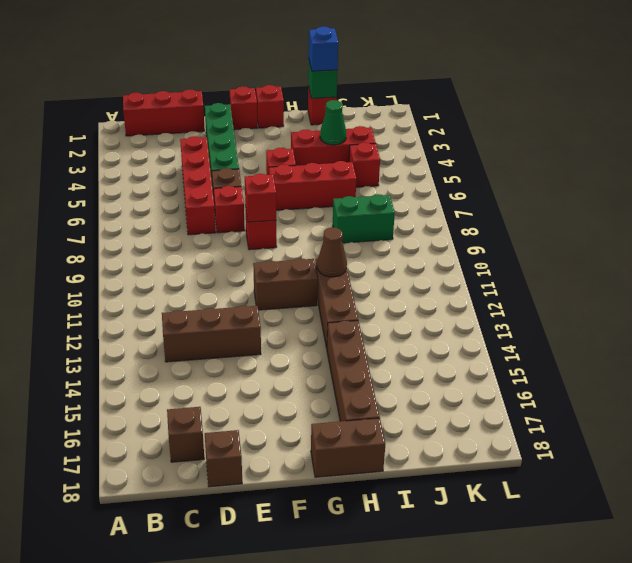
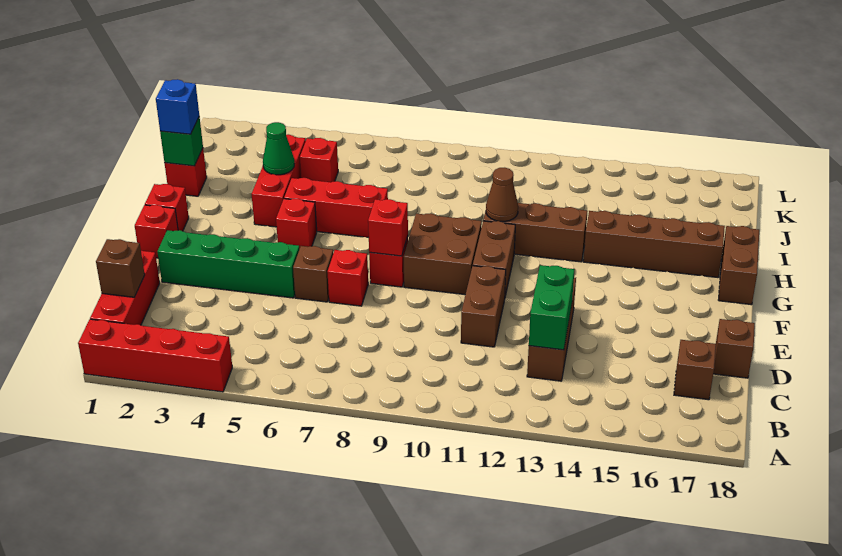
none -> brown brick C1 level 2
red brick D4:D7 level 1 -> red brick A1:A4 level 1
none -> brown brick D11:E11 level 1
none -> brown brick F9:G10 level 1
red brick G6:I6 level 1 -> red brick H5:H7 level 1
green brick I8:J8 level 1 -> green brick C13:D13 level 2

